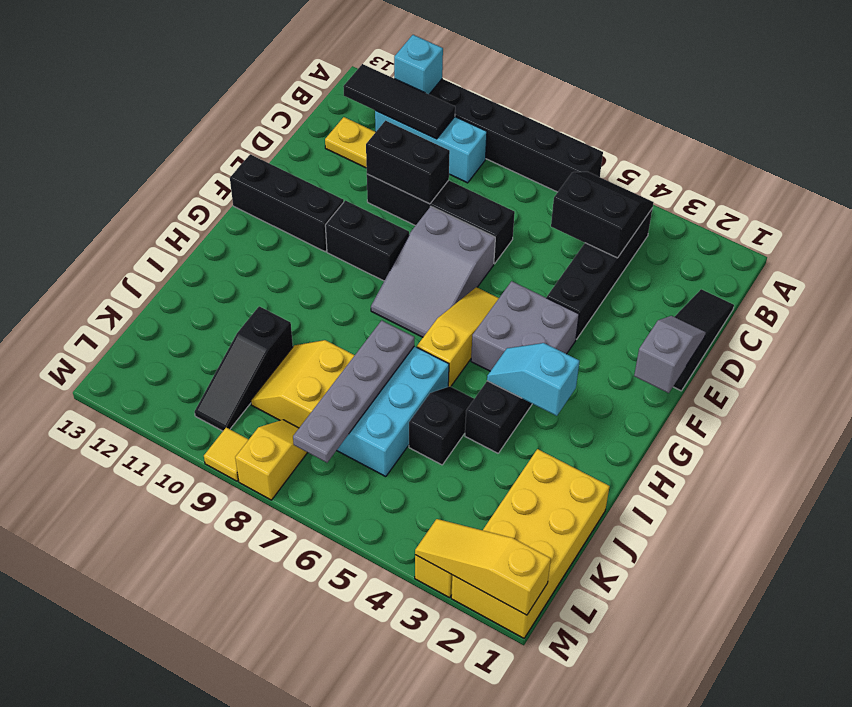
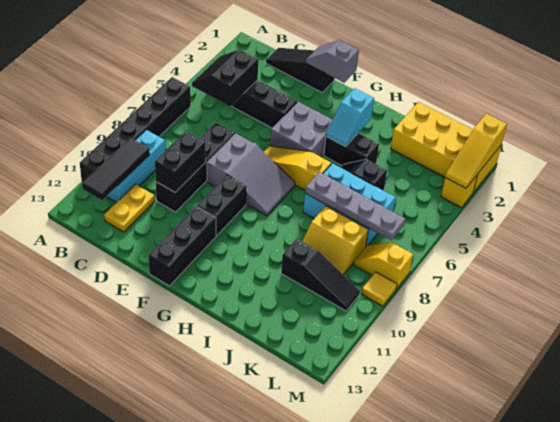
cyan brick A11 level 2 -> none

